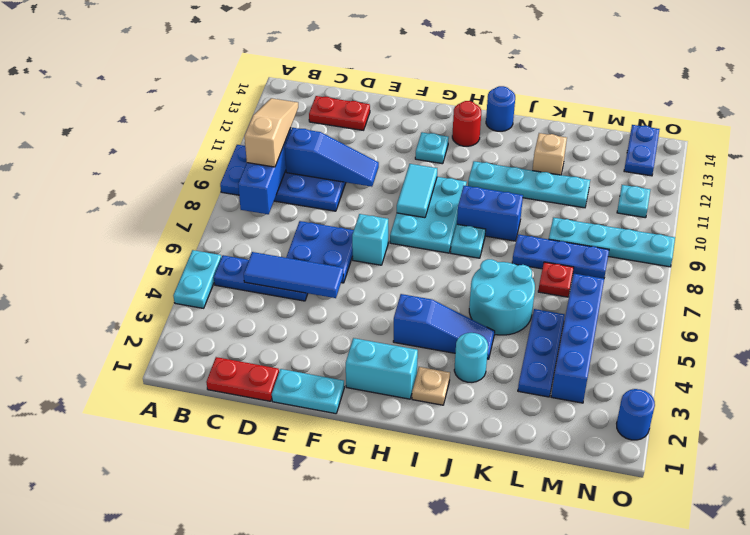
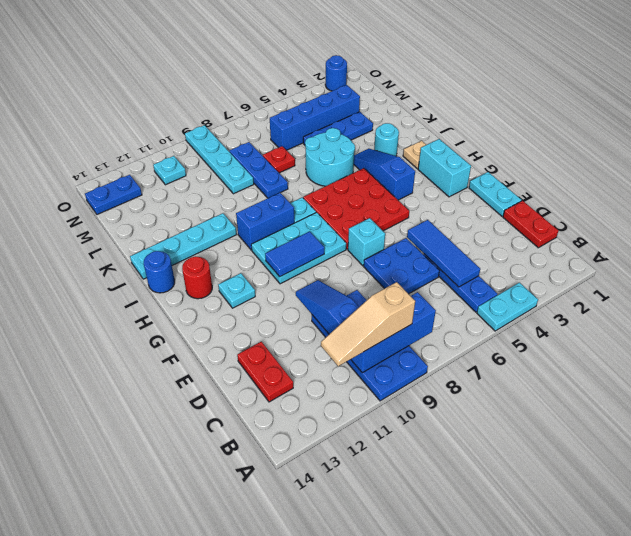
none -> red plate G5:I7 level 1
cyan tile G9:G10 level 2 -> blue tile G9:G10 level 2
blue brick I9:J9 level 1 -> blue brick I9:I10 level 1
cyan plate I11:L11 level 1 -> cyan plate J11:J14 level 1
tan brick K12 level 1 -> none

